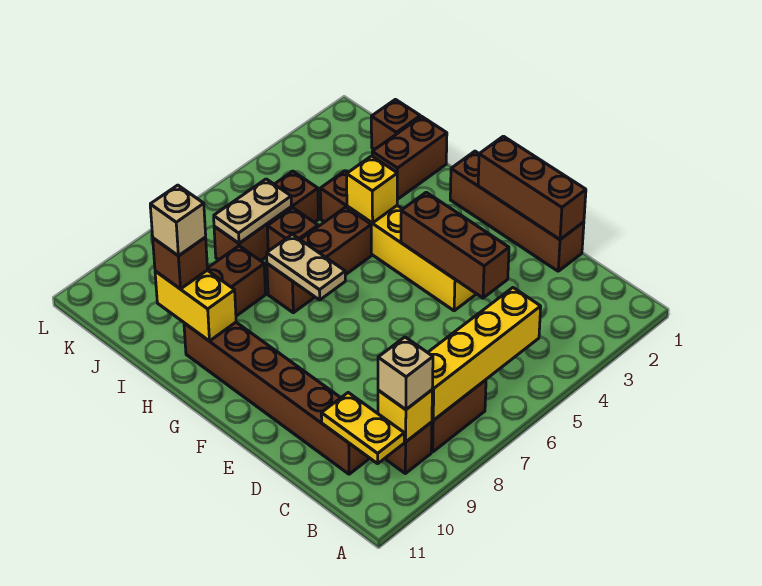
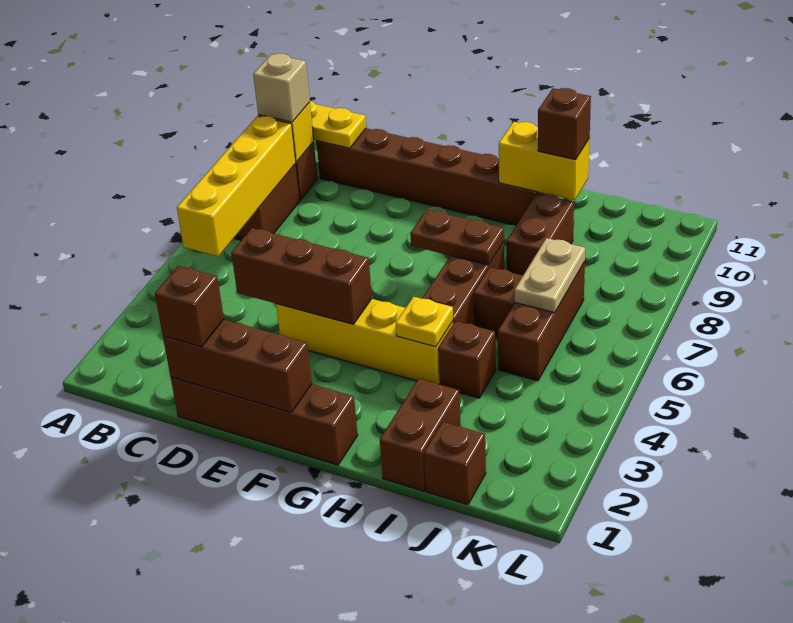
none -> brown brick D1 level 3
tan plate G7:H7 level 2 -> brown plate G7:H7 level 2
yellow brick H4 level 2 -> yellow plate H4 level 2
tan brick I10 level 4 -> none

